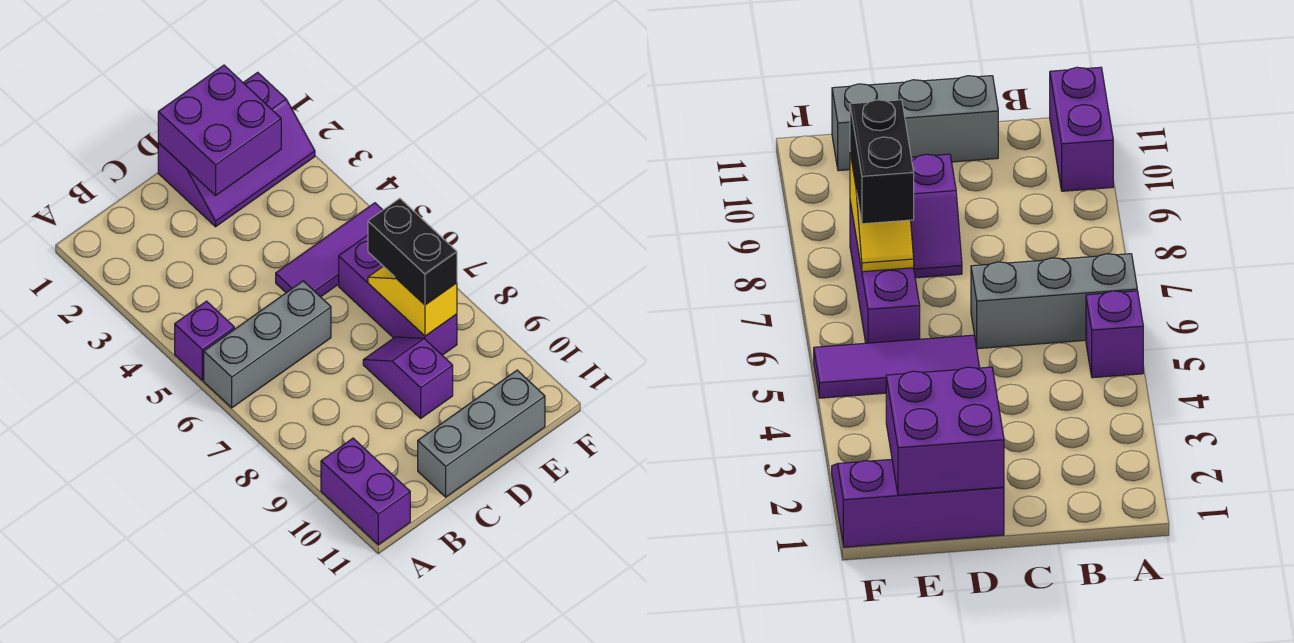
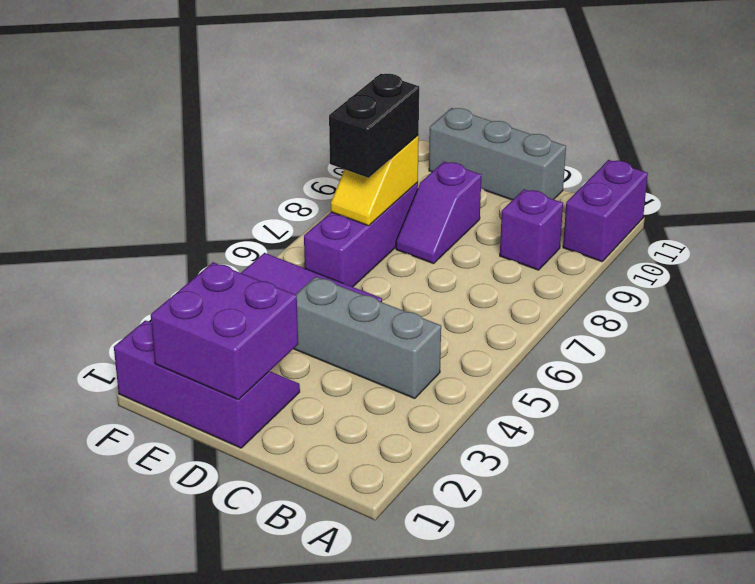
purple brick A5 level 1 -> purple brick B9 level 1
grey brick A6:C6 level 1 -> grey brick B4:D4 level 1

